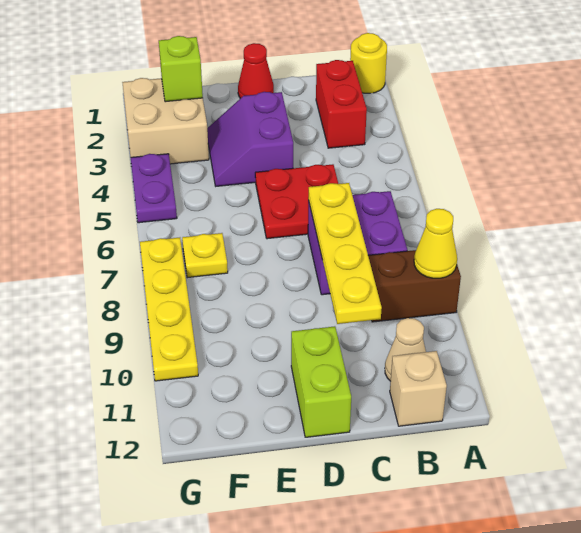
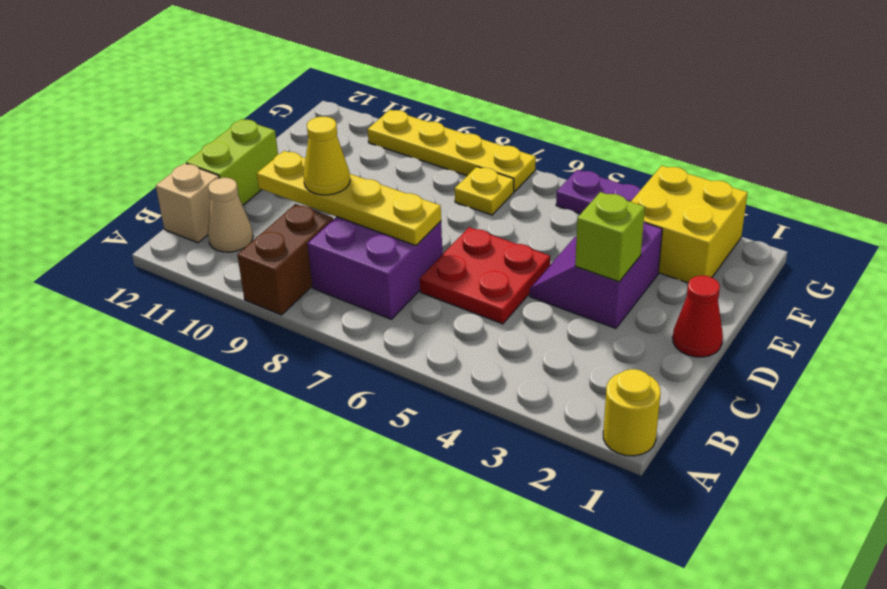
yellow cone A9 level 2 -> yellow cone C9 level 3
red brick B2:B3 level 1 -> none
purple slope D3:E4 level 1 top D -> purple slope D3:E4 level 1 top 3
lime brick D11:D12 level 1 -> lime brick C12:D12 level 1
tan brick F2:G3 level 1 -> yellow brick F2:G3 level 1
lime brick F2 level 2 -> lime brick D3 level 2

